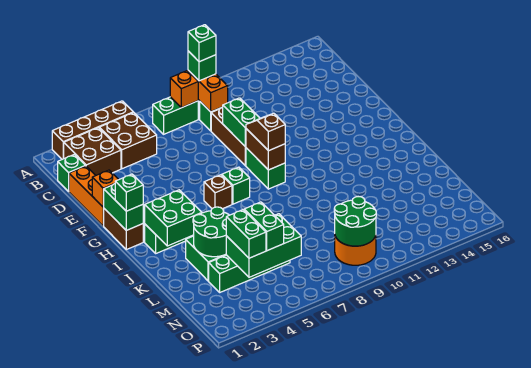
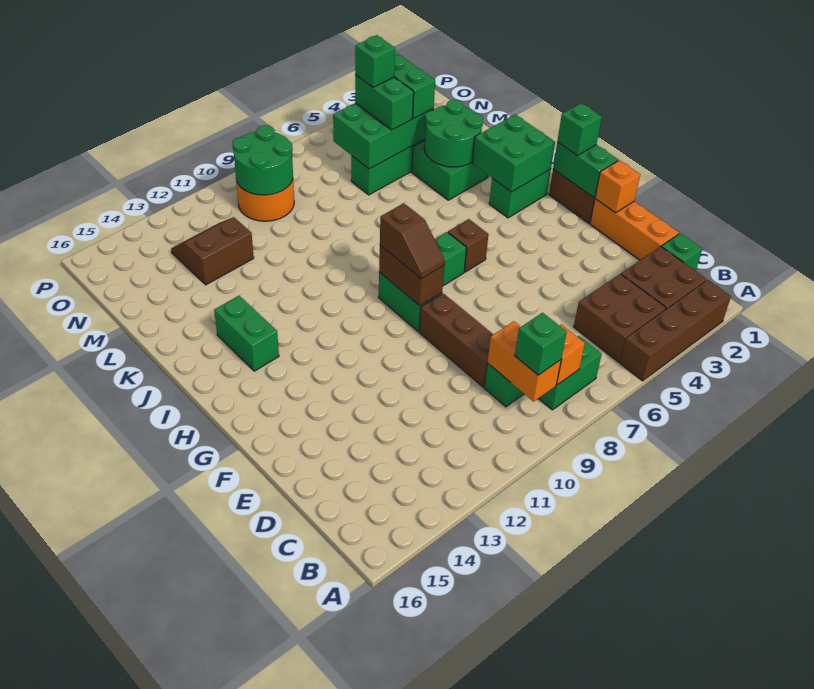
green brick B9 level 4 -> green brick N5 level 4
green brick E9:F9 level 2 -> green brick I14:J14 level 1
none -> brown slope M12:N13 level 1 top M

